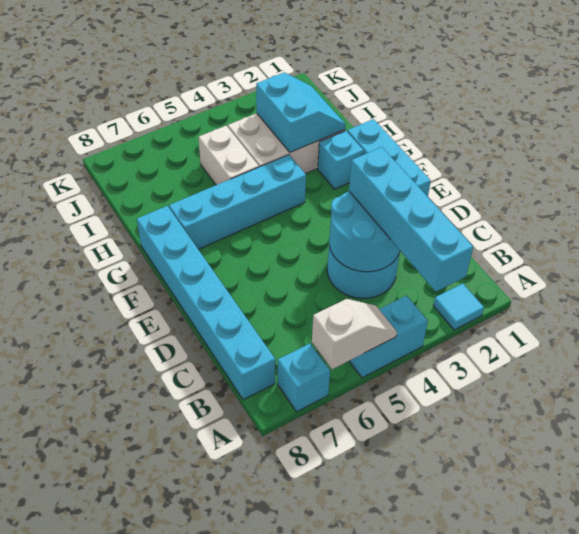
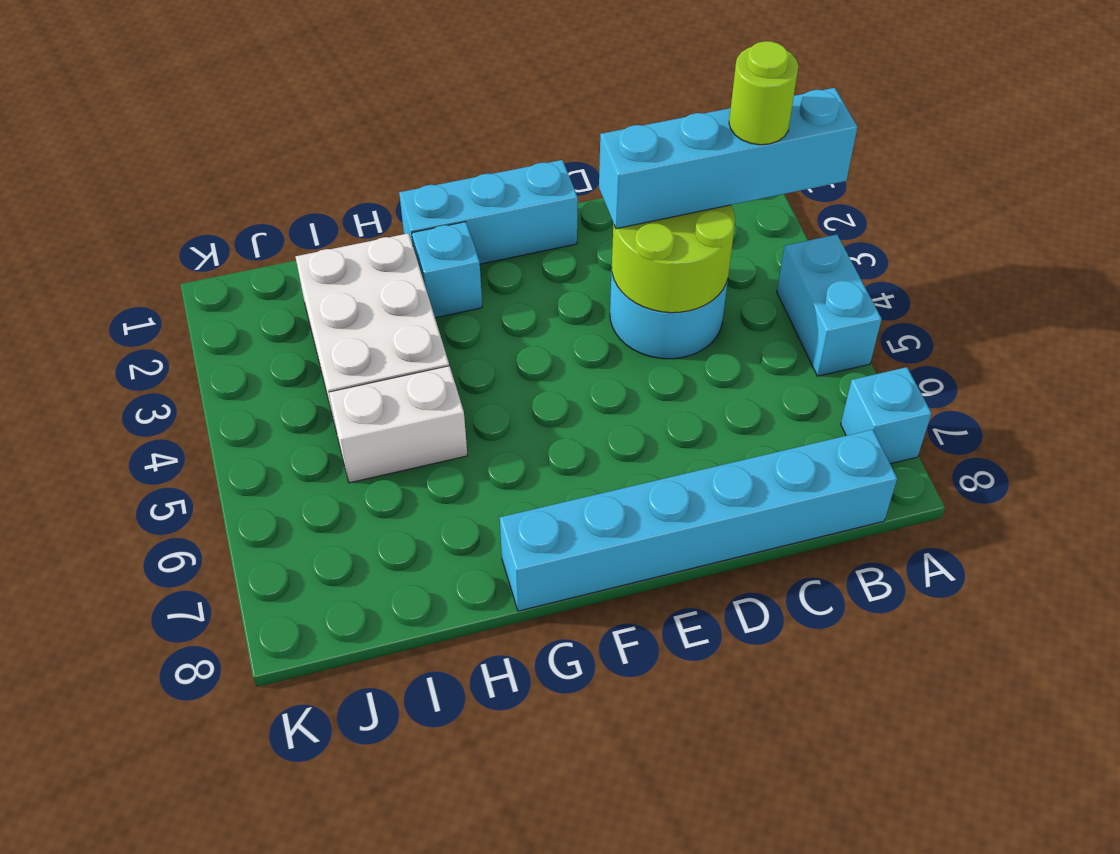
cyan tile A2 level 1 -> none
white slope A5:A6 level 2 top 6 -> none
none -> lime round brick B3 level 4
cyan round brick C3:D4 level 2 -> lime round brick C3:D4 level 2
cyan brick G4:G7 level 1 -> none
cyan slope H2:I3 level 2 top 3 -> none

